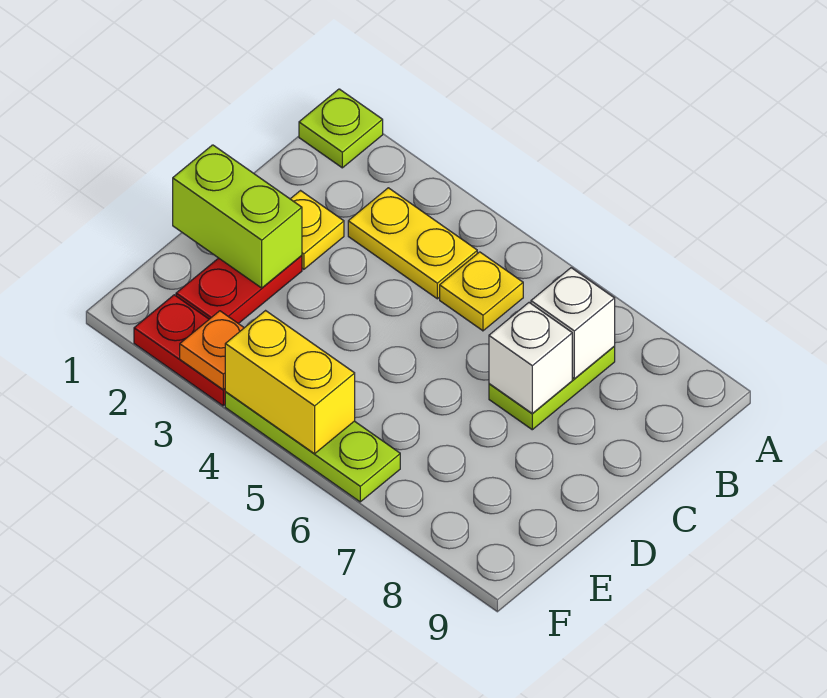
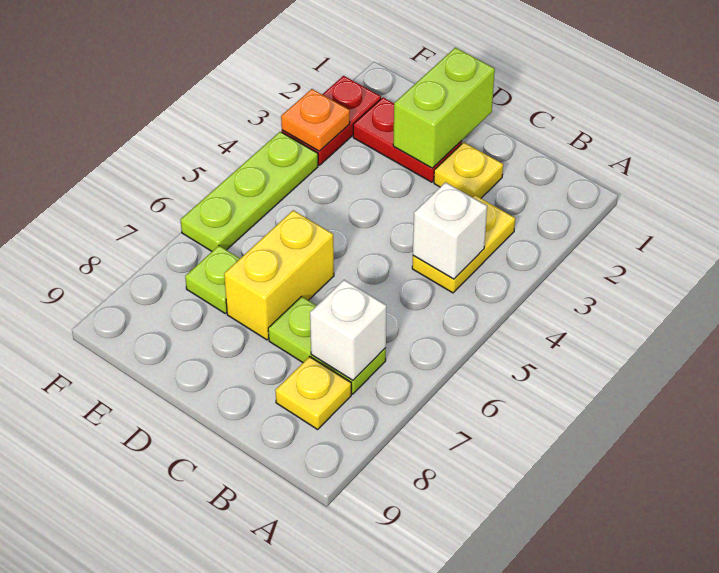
lime plate A1 level 1 -> lime plate E7 level 1
yellow plate B5 level 1 -> yellow plate B8 level 1
white brick C7 level 2 -> white brick B4 level 2
yellow brick F4:F5 level 2 -> yellow brick D6:D7 level 1

